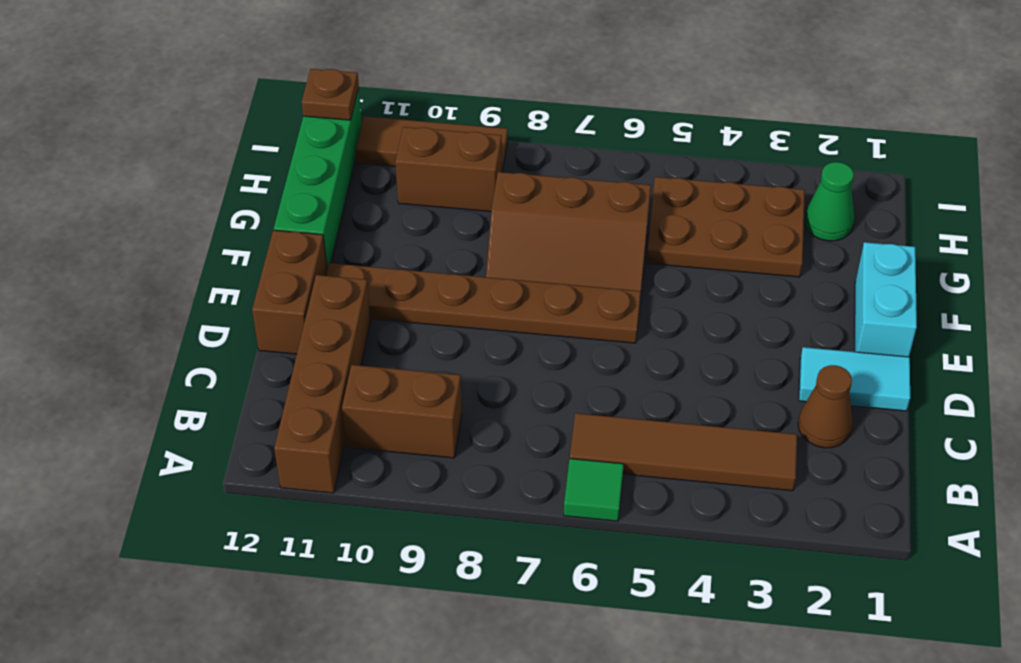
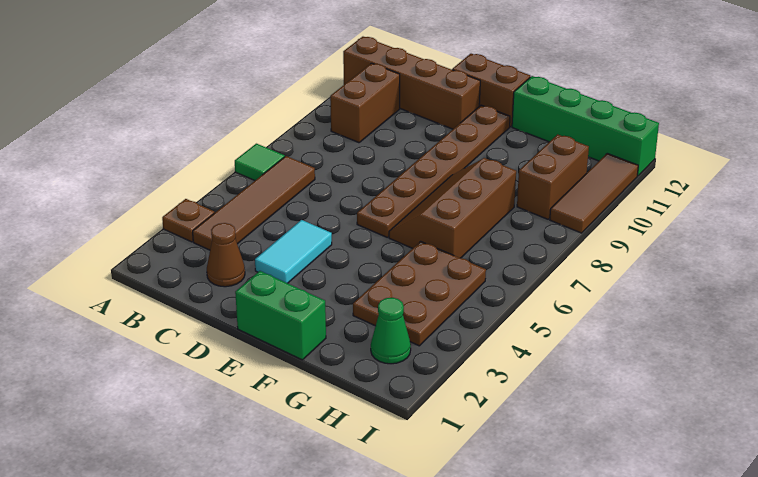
cyan tile D1:D2 level 1 -> cyan tile D3:D4 level 1
cyan brick E1:F1 level 1 -> green brick E1:F1 level 1
brown plate I12 level 2 -> brown plate A3 level 1

